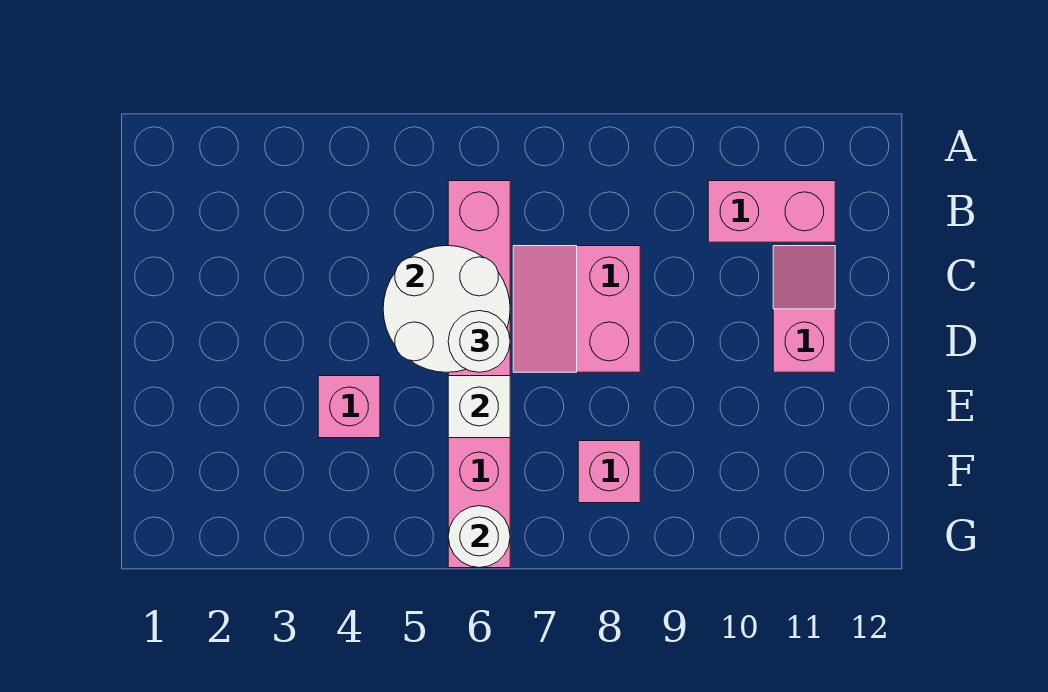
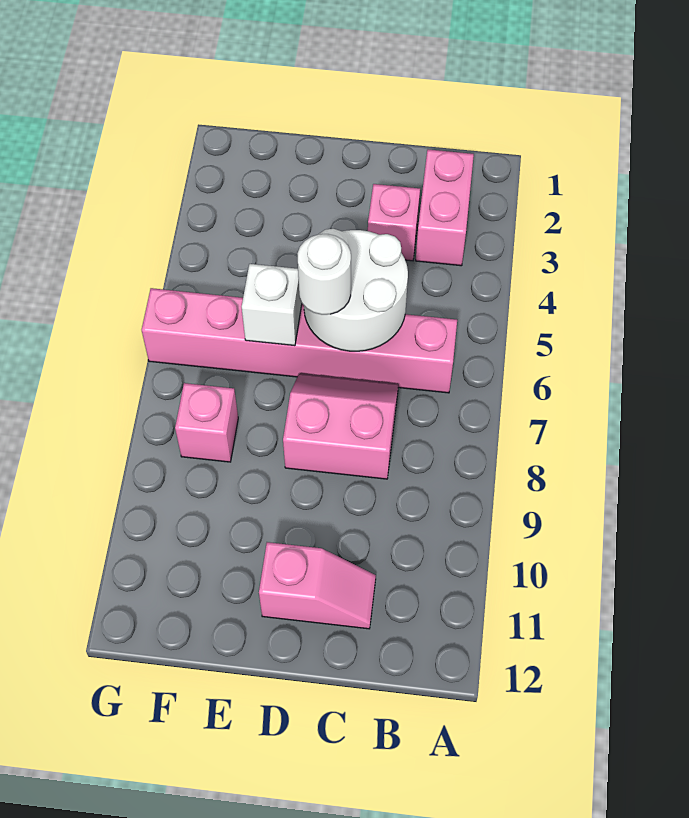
pink brick B10:B11 level 1 -> pink brick B2:B3 level 1
pink brick E4 level 1 -> pink brick C3 level 1
white round brick G6 level 2 -> none

